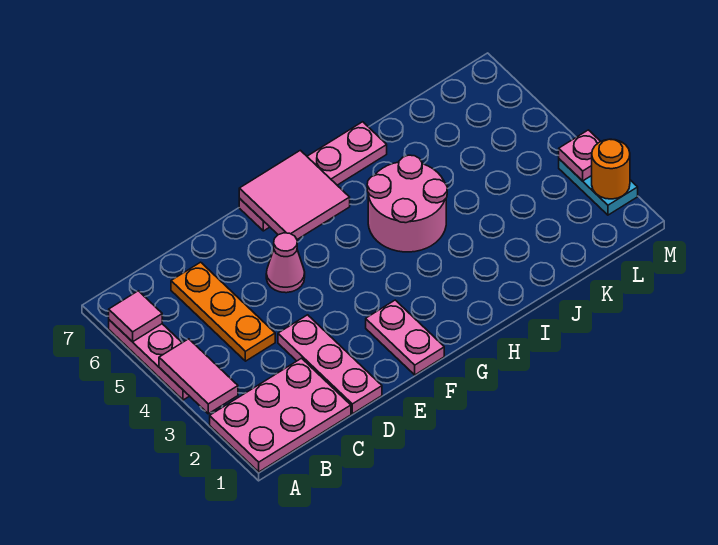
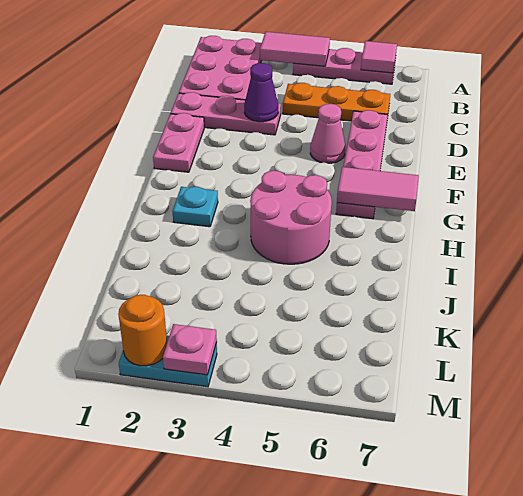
none -> purple cone D3 level 2
pink plate F1:F2 level 1 -> pink plate E1:F1 level 1
pink tile F6:G7 level 2 -> pink tile G6:G7 level 2
pink plate F7:I7 level 1 -> pink plate D6:G6 level 1
none -> cyan plate H2 level 1

